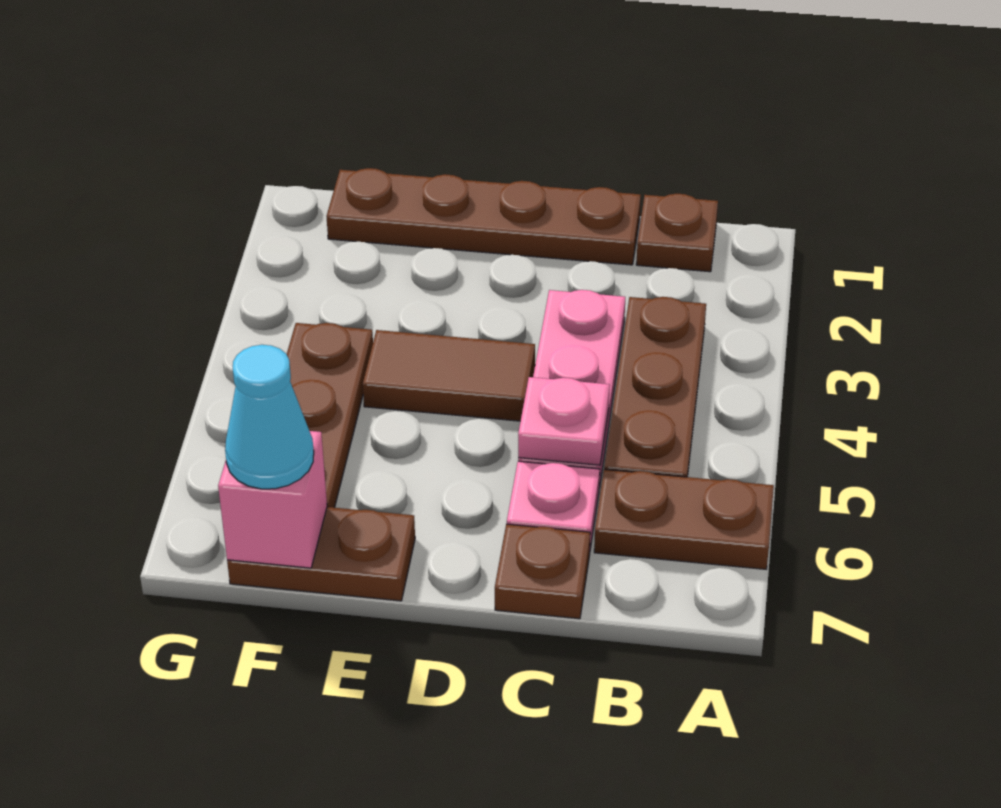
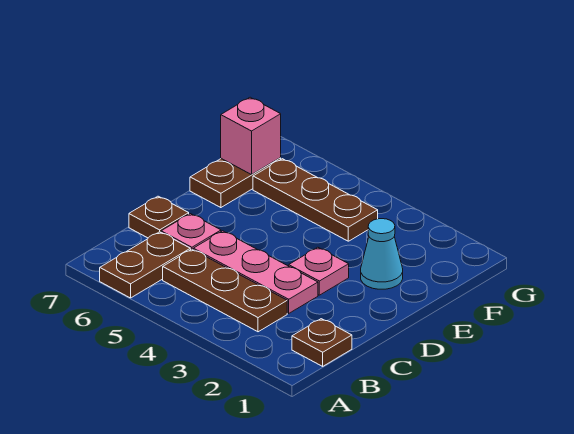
brown plate C1:F1 level 1 -> none
pink plate C5 level 2 -> pink plate D3 level 1
brown tile D4:E4 level 1 -> none
cyan cone F7 level 3 -> cyan cone E2 level 1

